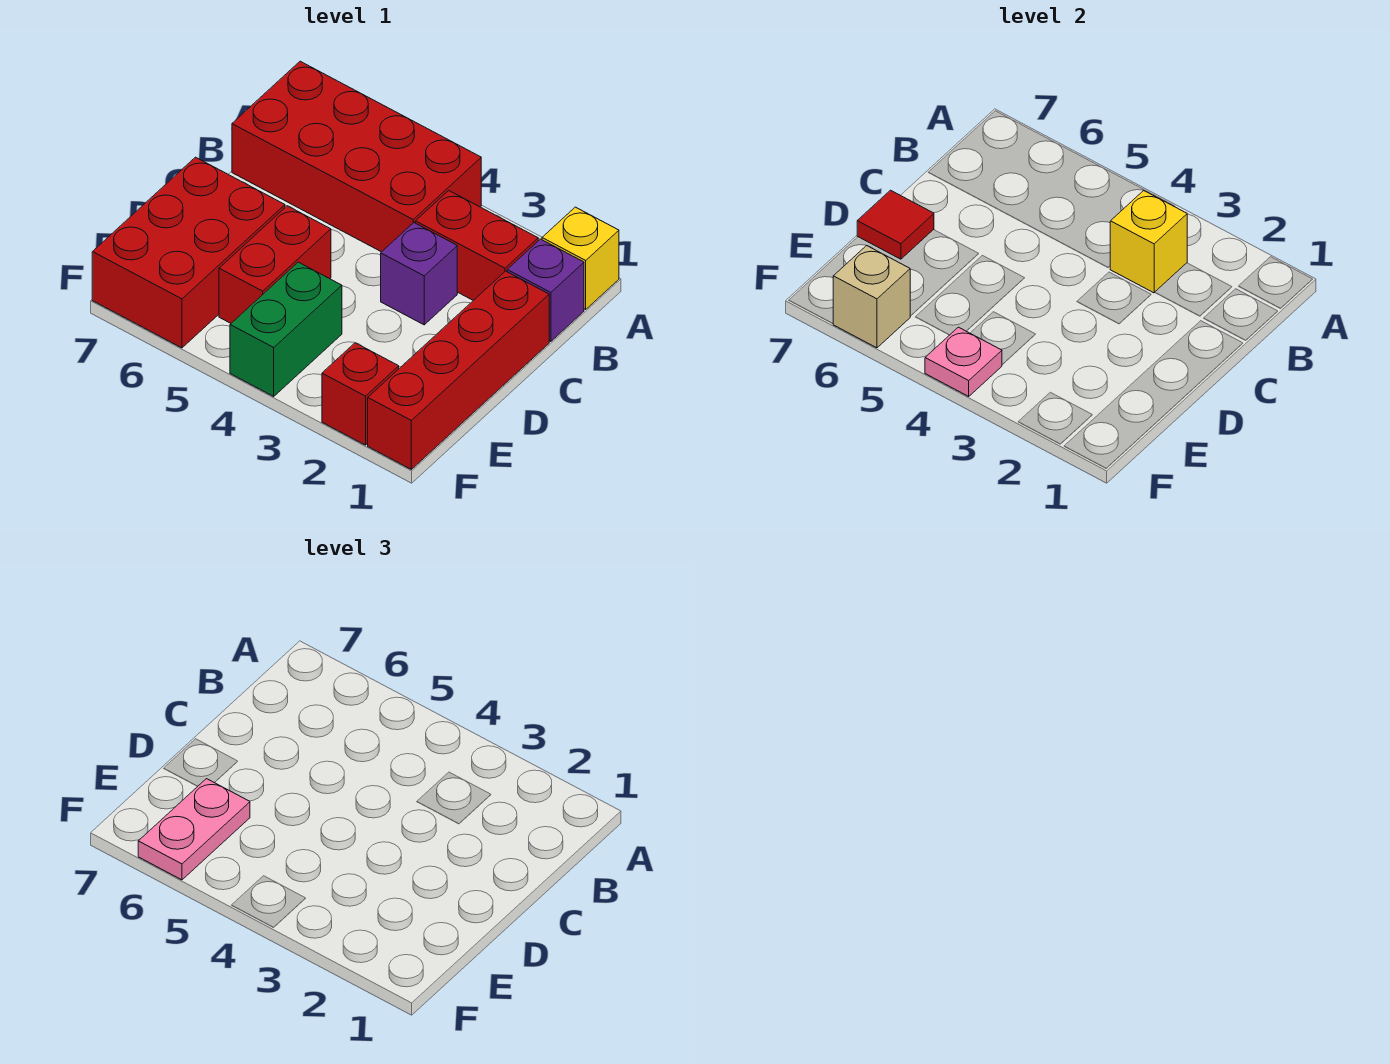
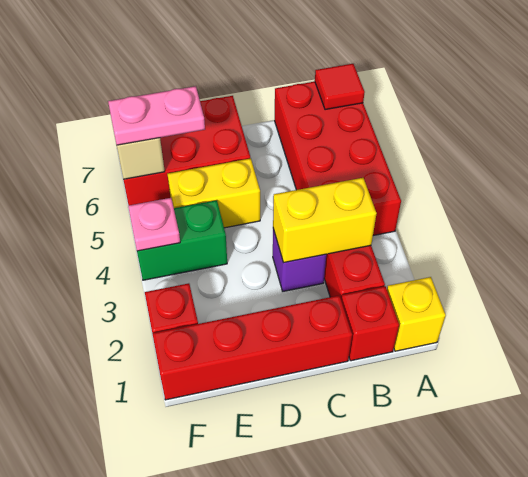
purple brick B1 level 1 -> red brick B1 level 1
yellow brick B3 level 2 -> yellow brick B3:C3 level 2
red brick D5:E5 level 1 -> yellow brick D5:E5 level 1
red tile D7 level 2 -> red tile A7 level 2

